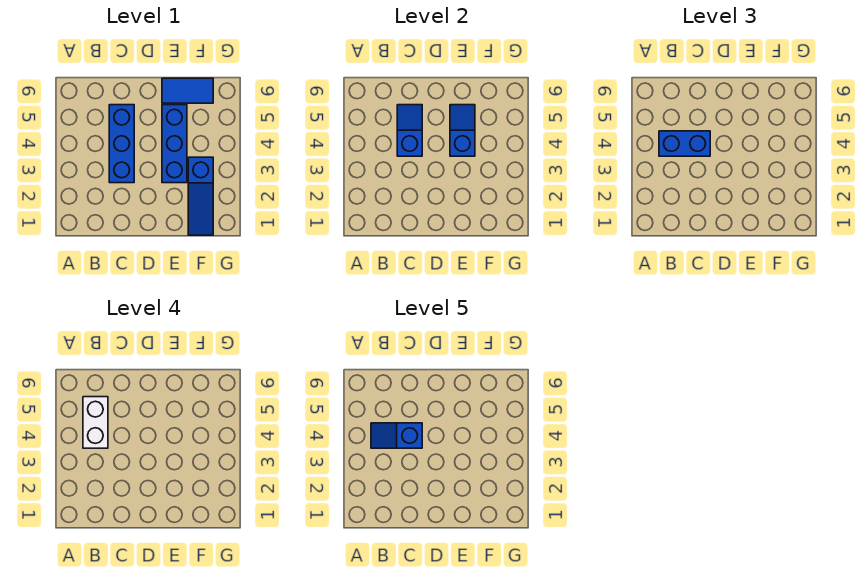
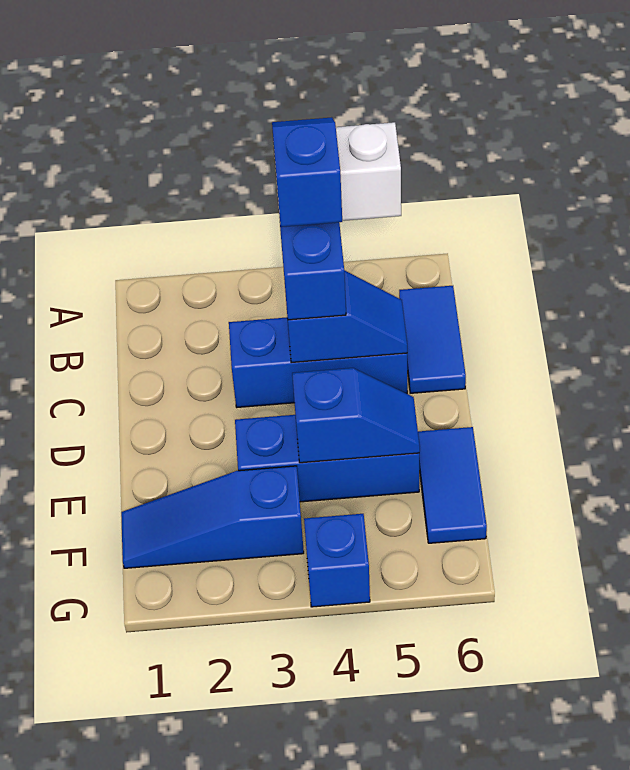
none -> blue tile B6:C6 level 1
none -> blue brick G4 level 1

